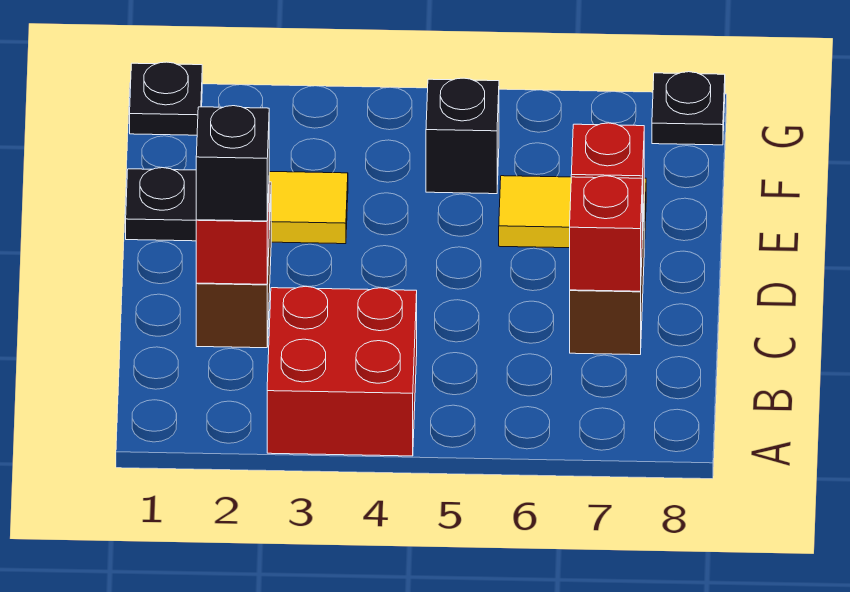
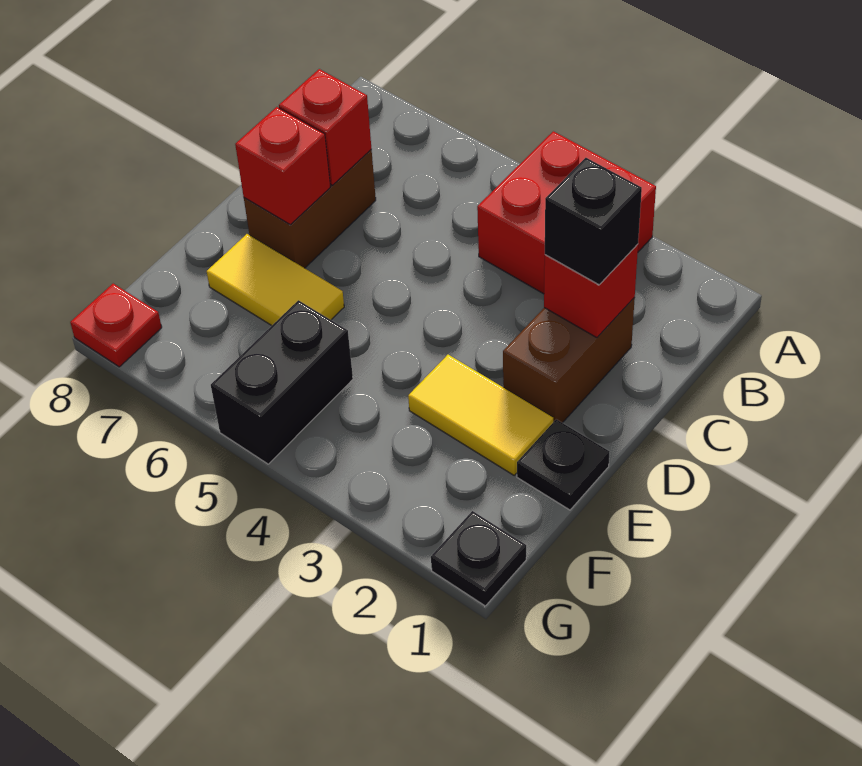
black brick F5 level 1 -> black brick F5:G5 level 1
black plate G8 level 1 -> red plate G8 level 1

